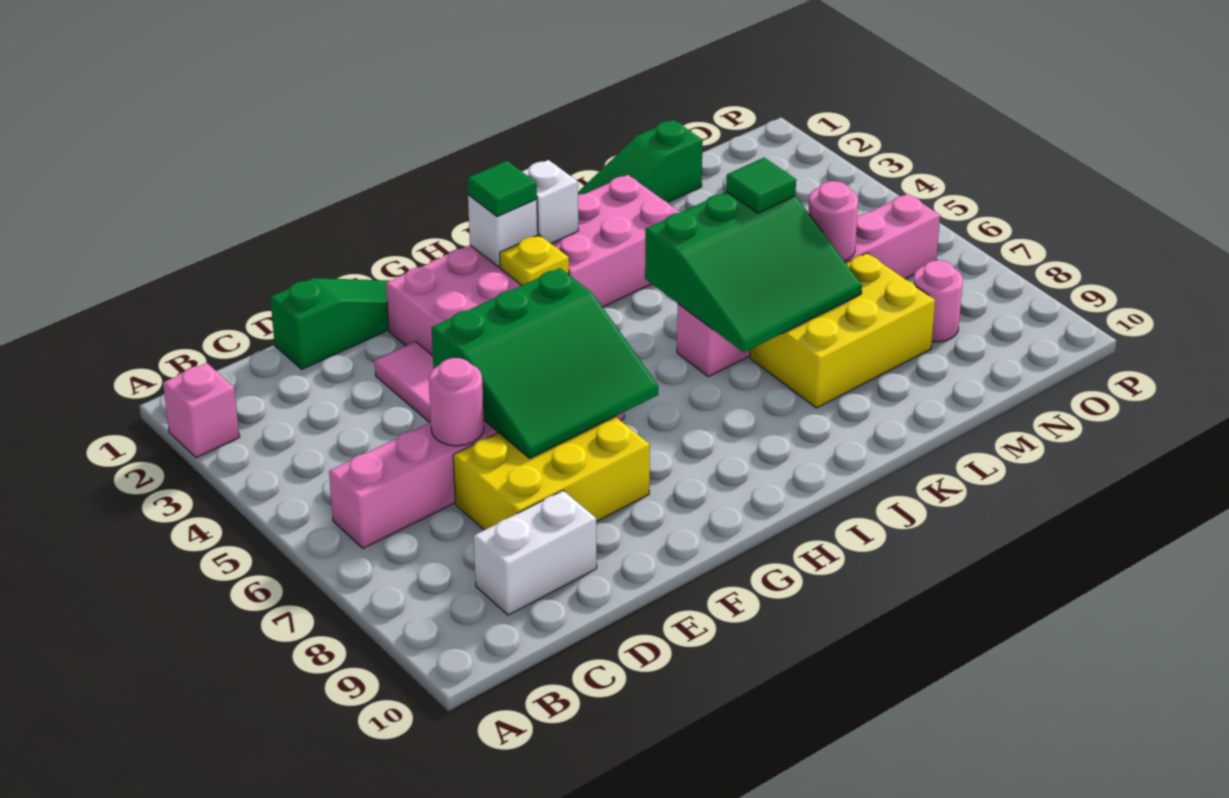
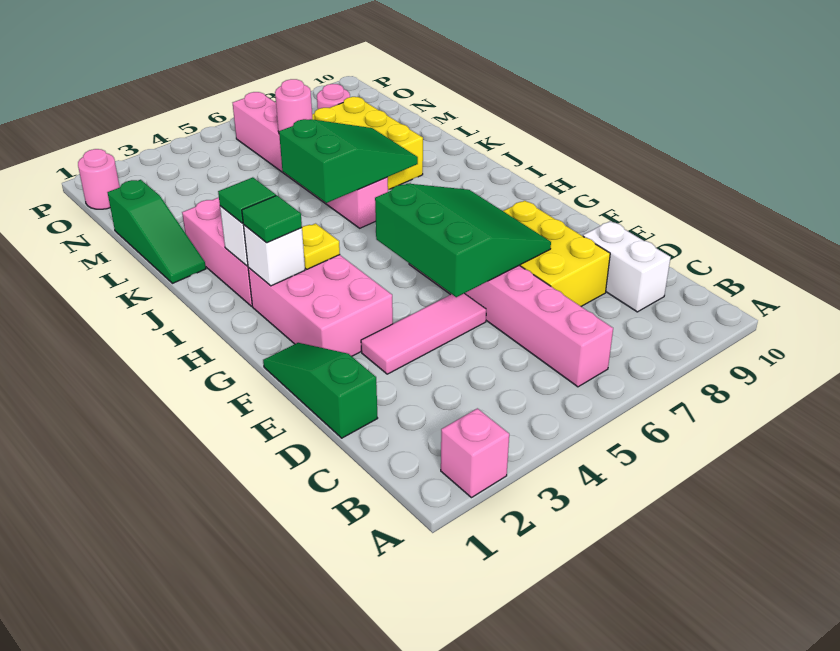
pink round brick D6 level 2 -> pink round brick O1 level 1
green slope J5:L7 level 2 top 5 -> green slope J5:K7 level 2 top 5
green tile L5 level 3 -> green tile I2 level 3

